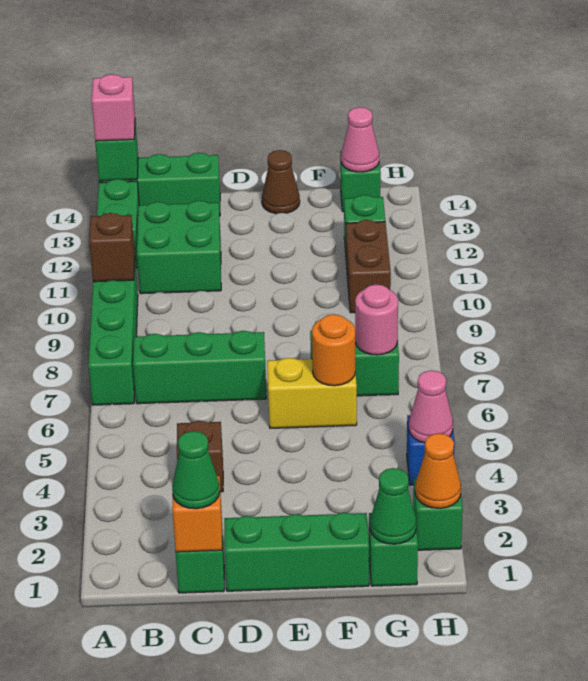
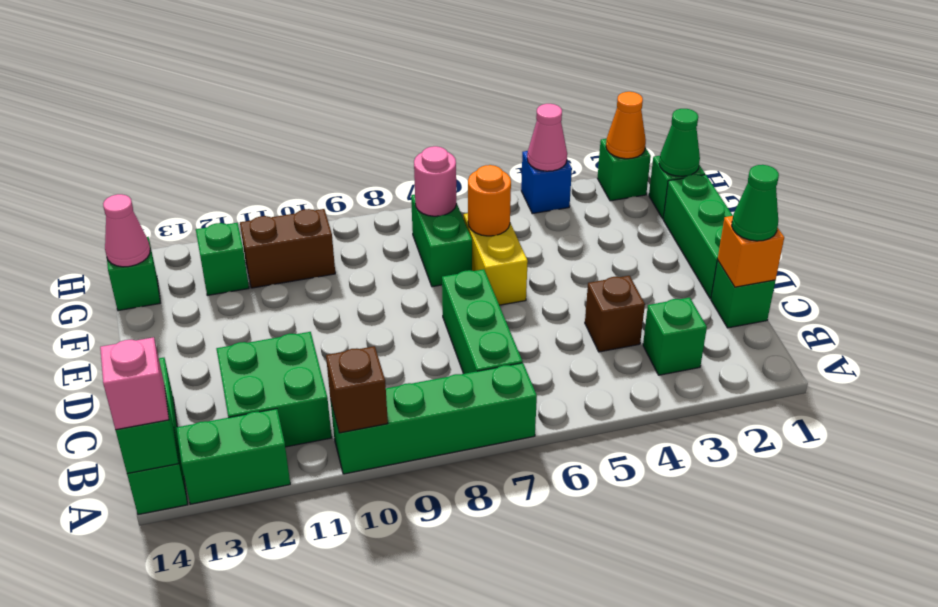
none -> green brick B3 level 1
brown cone E14 level 1 -> none

